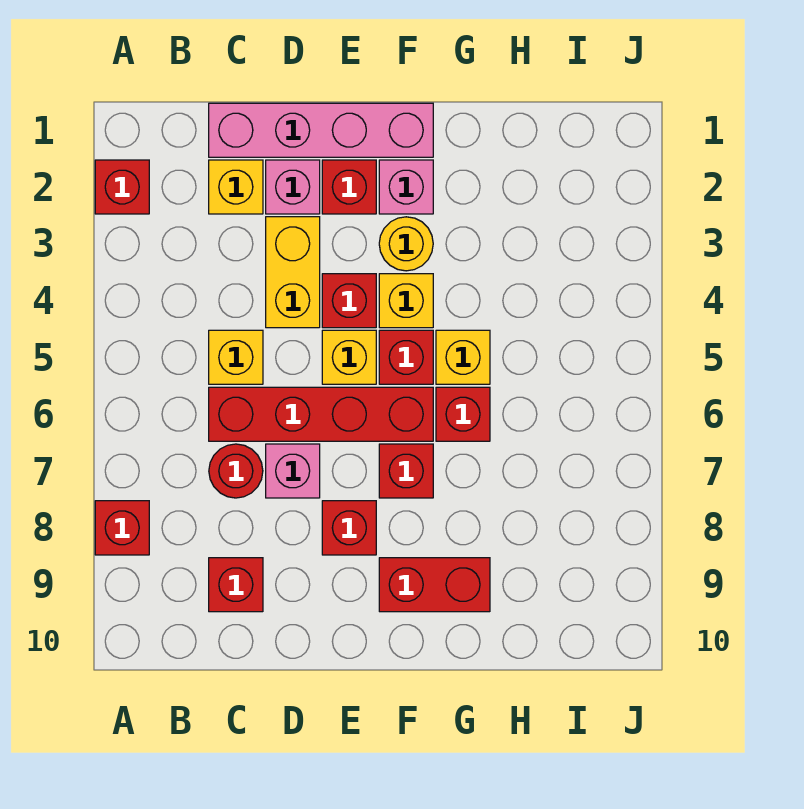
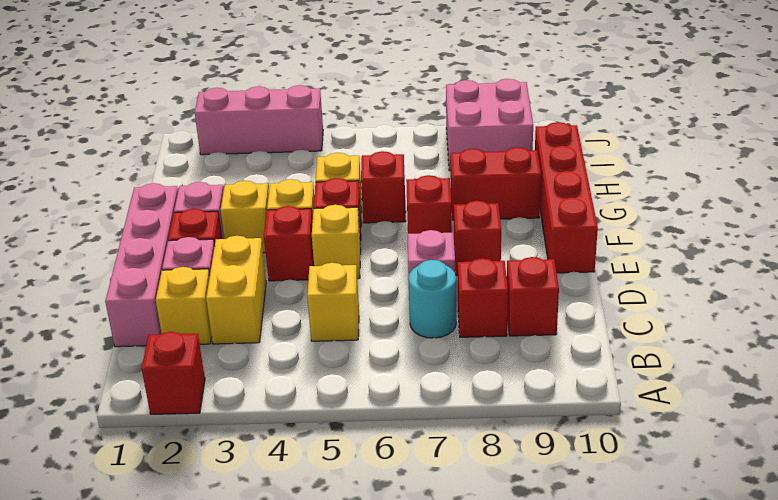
red brick A8 level 1 -> red brick C8 level 1
red brick C6:F6 level 1 -> red brick E10:H10 level 1
red round brick C7 level 1 -> cyan round brick C7 level 1
yellow brick D3:D4 level 1 -> yellow brick C3:D3 level 1
yellow round brick F3 level 1 -> yellow brick F3 level 1
red brick F9:G9 level 1 -> red brick G8:G9 level 1
none -> pink brick I8:J9 level 1
none -> pink brick J2:J4 level 1

